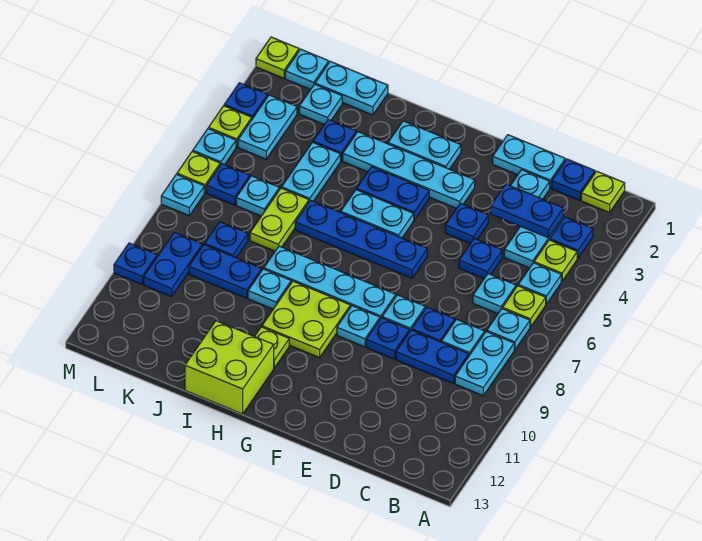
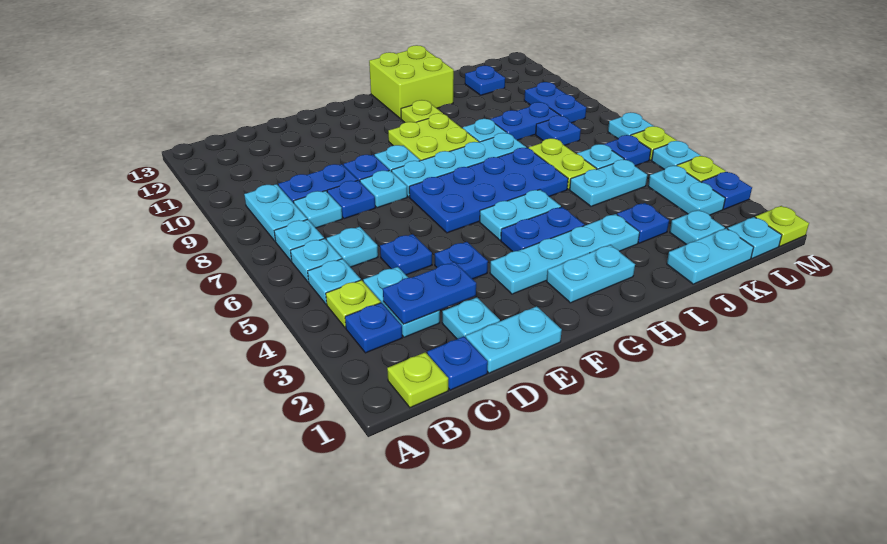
lime plate B6 level 1 -> cyan plate B6 level 1
blue plate F6:I6 level 1 -> blue plate F6:I7 level 1
cyan plate J4:J5 level 1 -> cyan plate J5:K5 level 1
blue plate M10 level 1 -> blue plate K12 level 1

